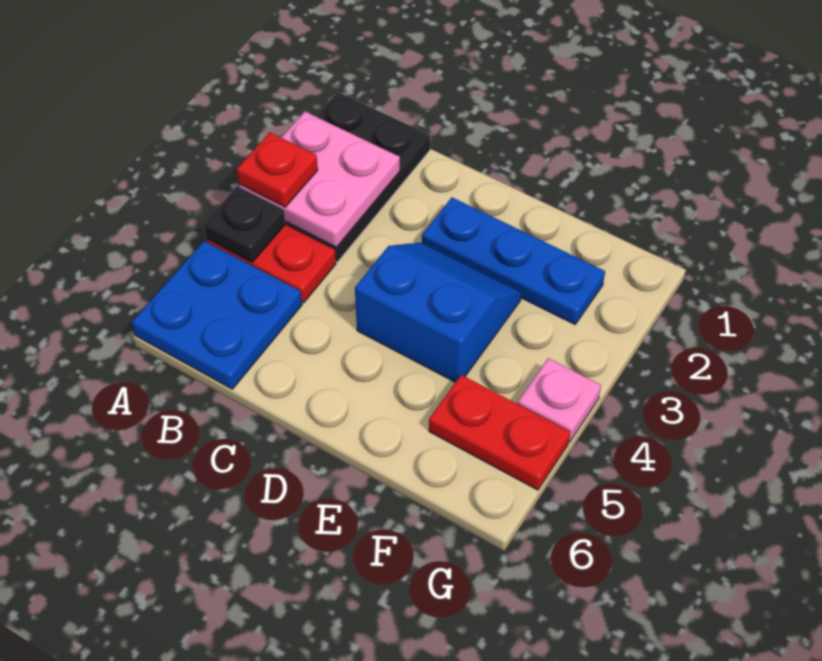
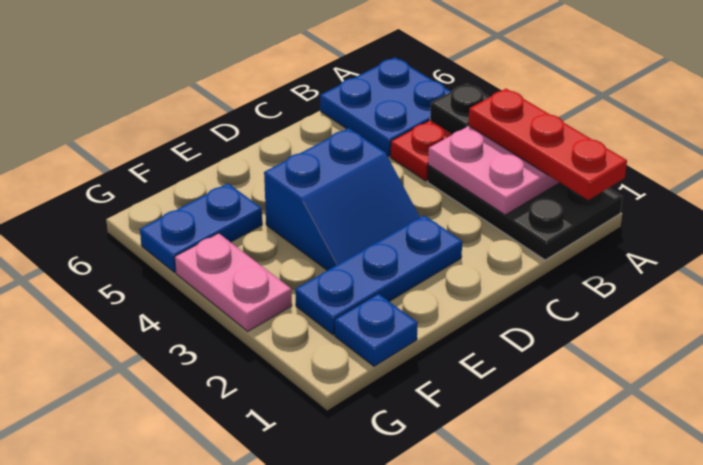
red plate A3 level 3 -> red plate A1:A3 level 3
none -> blue plate F1 level 1
red plate F5:G5 level 1 -> blue plate F5:G5 level 1
pink plate G4 level 1 -> pink plate G3:G4 level 1

